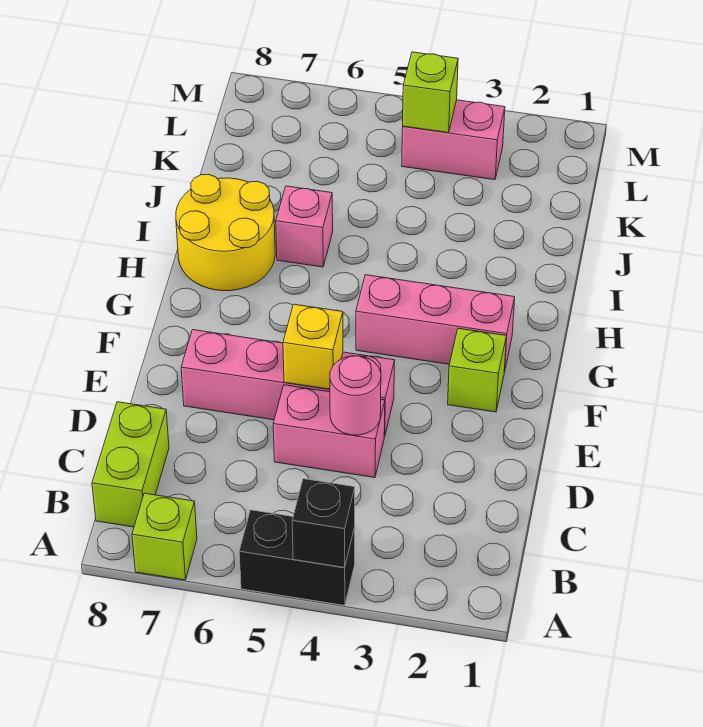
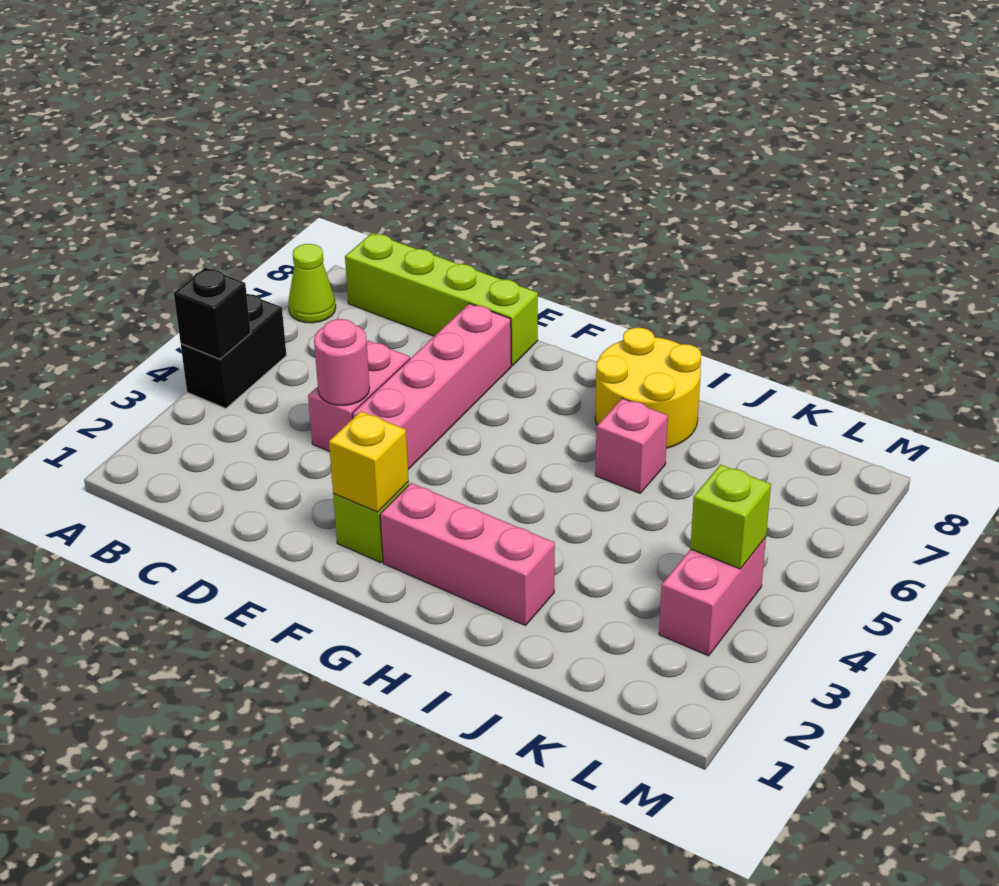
lime brick A7 level 1 -> lime cone A7 level 1
lime brick B8:C8 level 1 -> lime brick B8:E8 level 1
yellow brick E5 level 2 -> yellow brick F2 level 2
pink brick G2:G4 level 1 -> pink brick G2:I2 level 1

